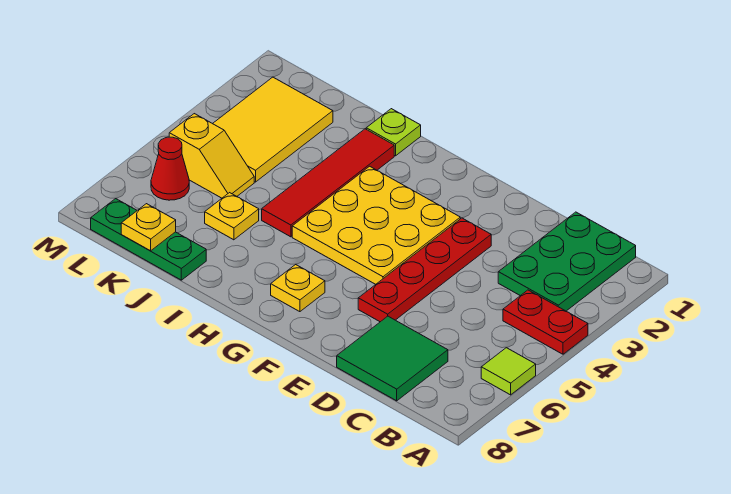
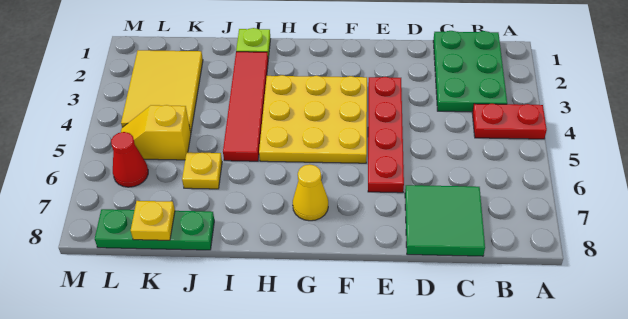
lime tile A6 level 1 -> none
yellow plate G7 level 1 -> yellow cone G7 level 1
yellow slope K5:L5 level 1 top L -> yellow slope K5:L5 level 1 top K

